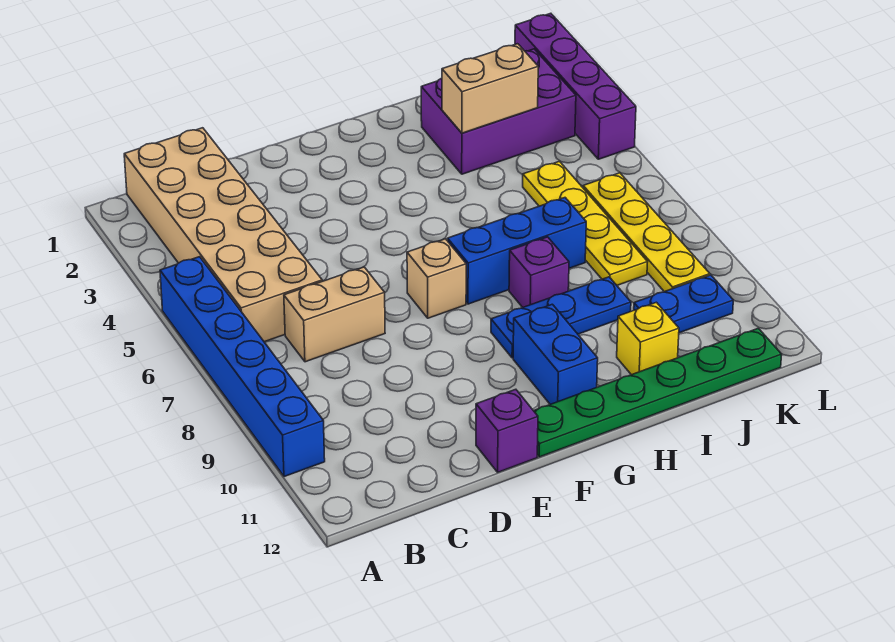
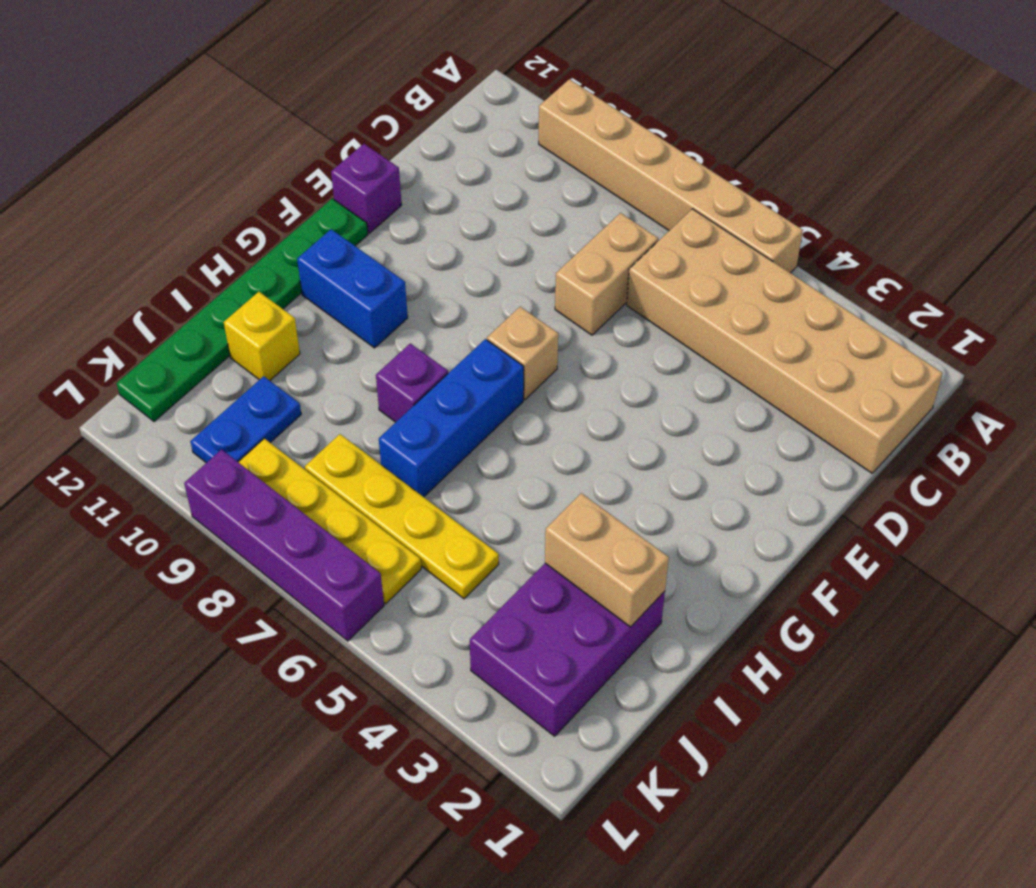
blue brick A5:A10 level 1 -> tan brick A5:A10 level 1
blue plate G9:I9 level 1 -> none
tan brick I3:J3 level 2 -> tan brick I2:I3 level 2
purple brick L1:L4 level 1 -> purple brick L6:L9 level 1

